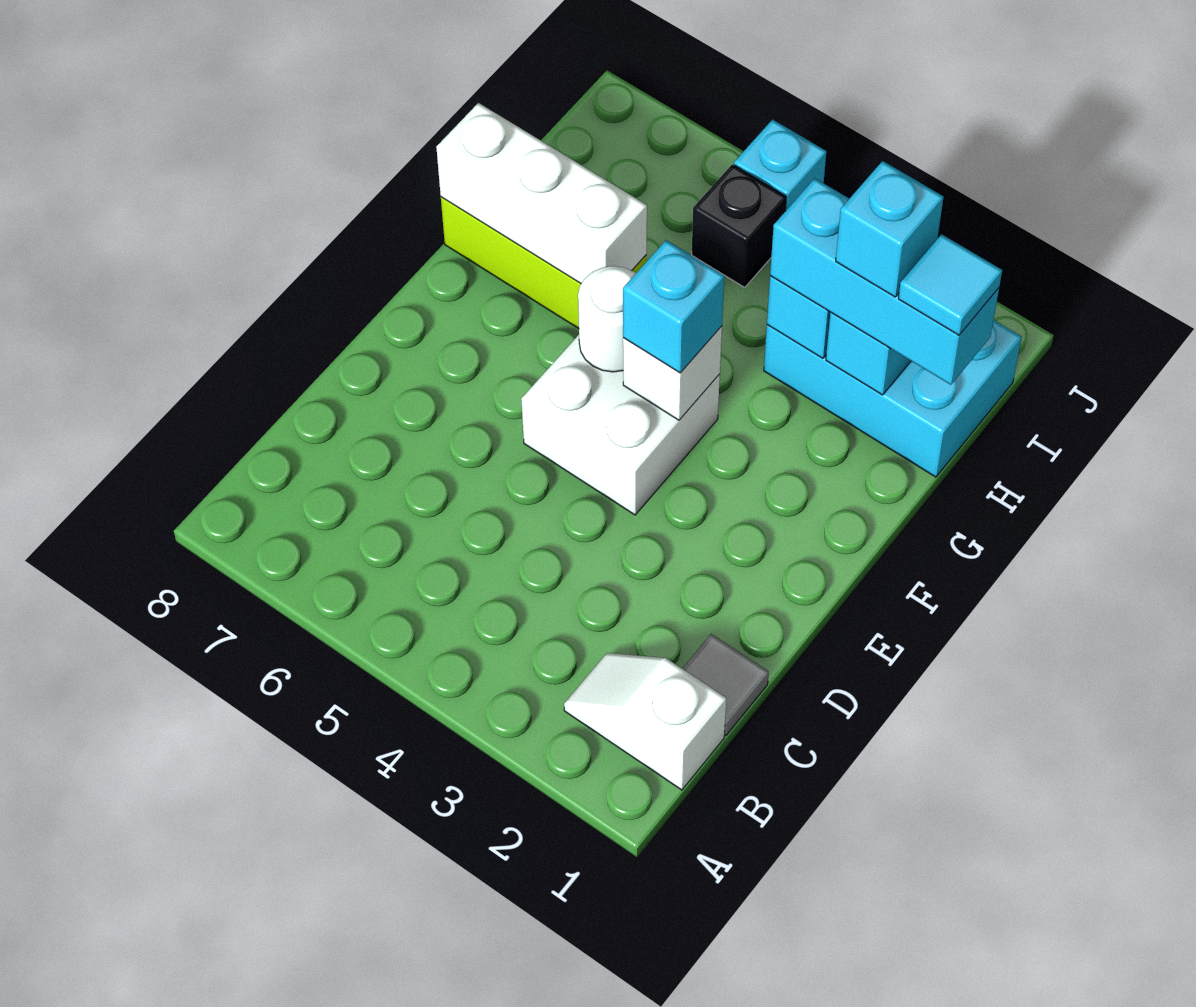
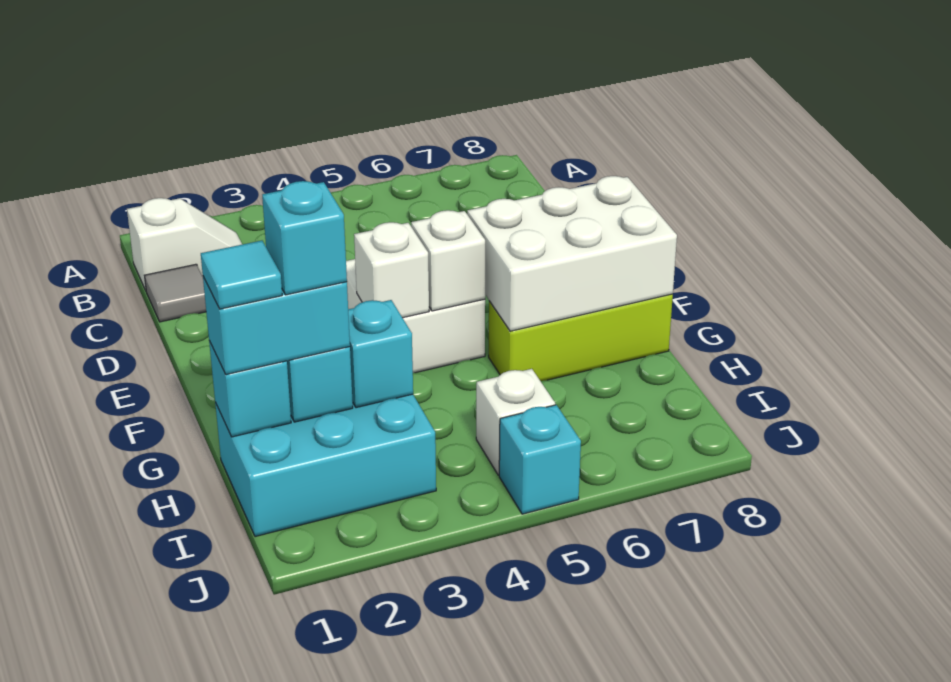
cyan brick F4 level 3 -> cyan brick H1 level 2
white round brick F5 level 2 -> white brick F5 level 2
white brick G6:G8 level 2 -> white brick F6:G8 level 2
cyan brick H1:H3 level 3 -> cyan brick H1:H2 level 3
black brick I5 level 1 -> white brick I5 level 1

